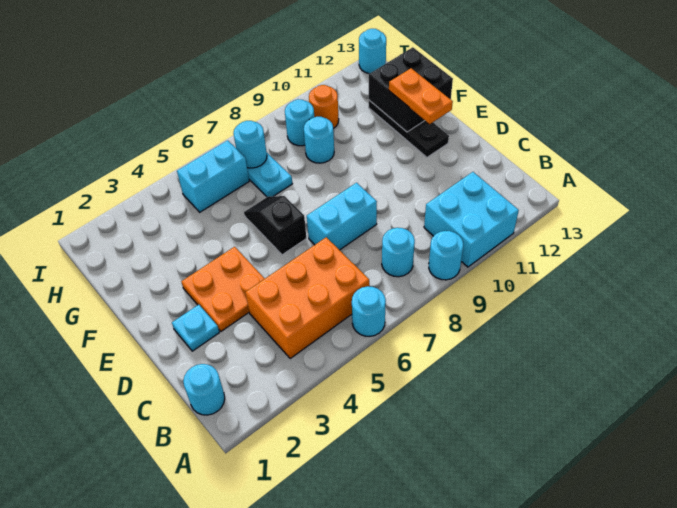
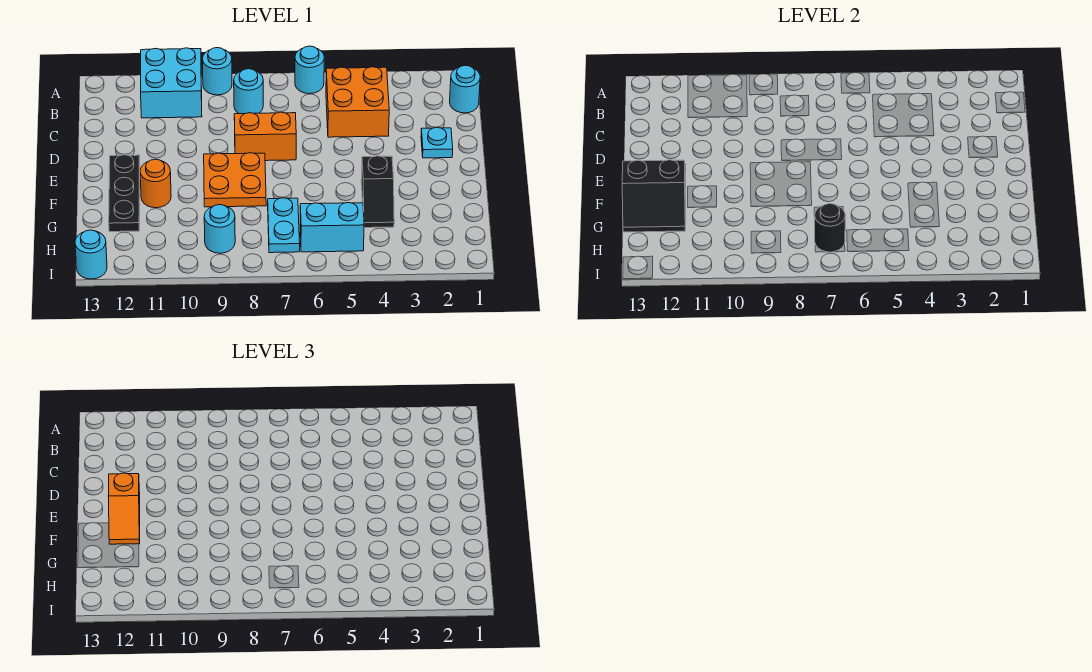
orange brick B4:C6 level 1 -> orange brick B4:C5 level 1
orange plate D3:E4 level 1 -> orange plate E8:F9 level 1
cyan brick D7:D8 level 1 -> orange brick D7:D8 level 1
black slope E6:F6 level 1 top E -> black slope F4:G4 level 1 top F
orange plate E12:F12 level 3 -> orange slope E12:F12 level 3 top E
black brick F12:G13 level 2 -> black slope F12:G13 level 2 top F
cyan round brick G9 level 1 -> none
cyan round brick H7 level 2 -> black round brick H7 level 2
orange round brick H10 level 1 -> orange round brick F11 level 1

